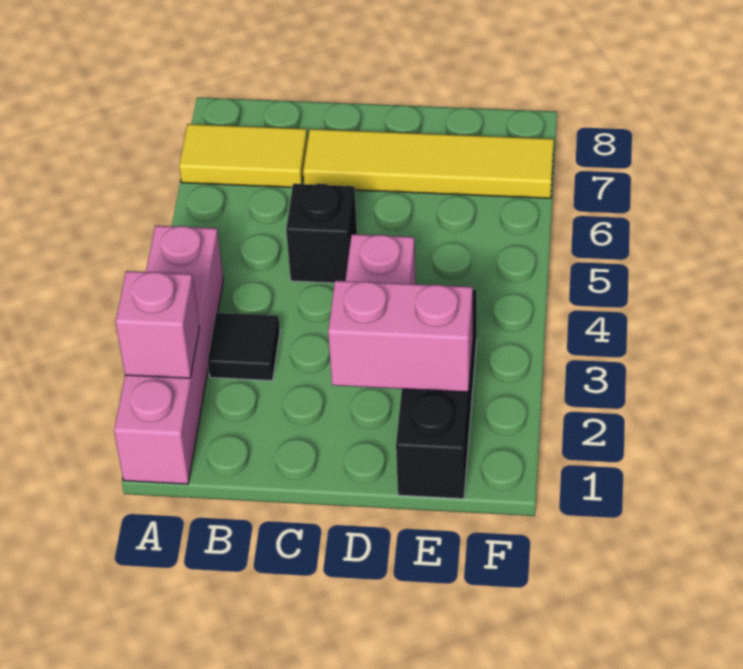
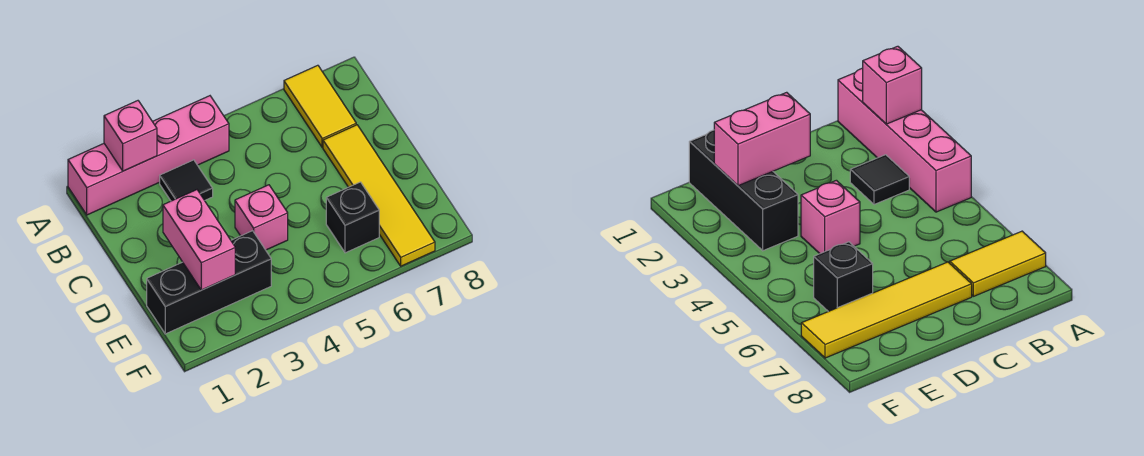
black brick C5 level 1 -> black brick E6 level 1

